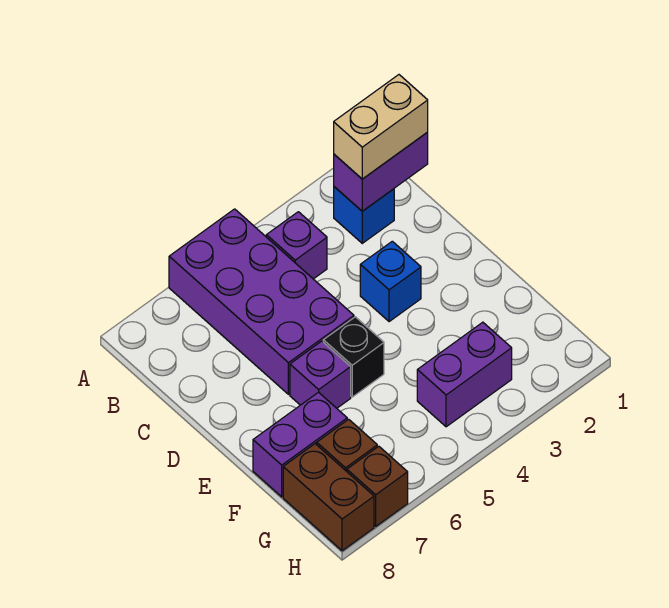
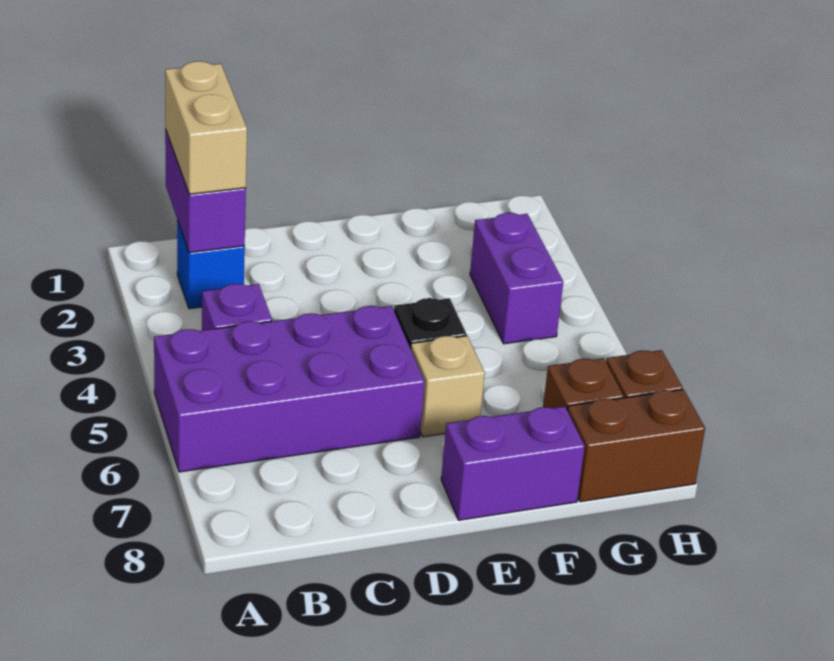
blue brick D3 level 1 -> none
purple brick E6 level 1 -> tan brick E6 level 1
purple brick F7:F8 level 1 -> purple brick E8:F8 level 1

